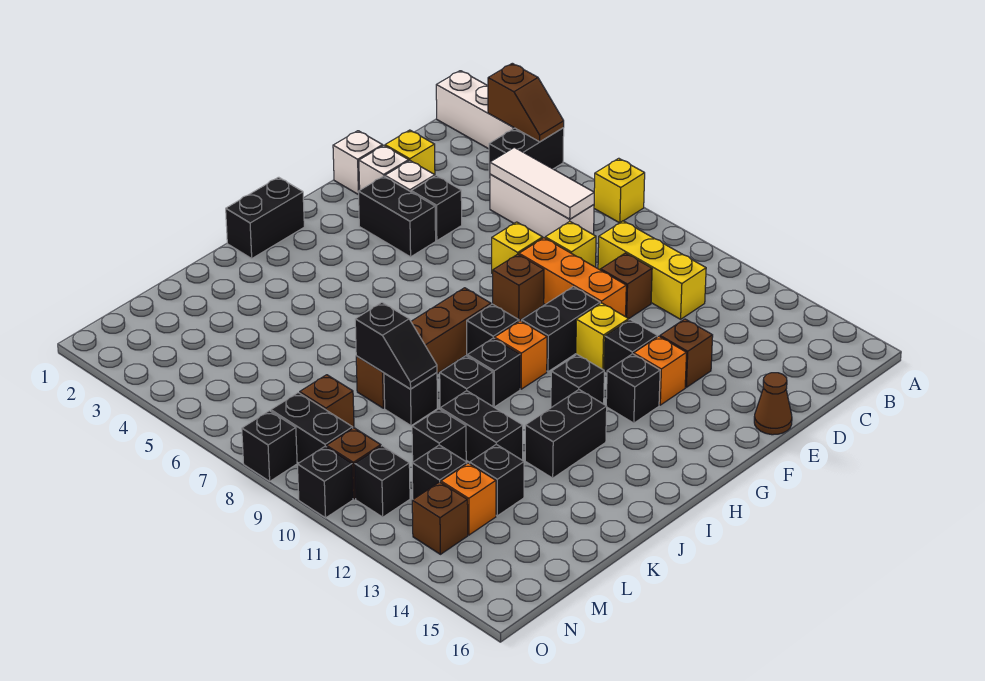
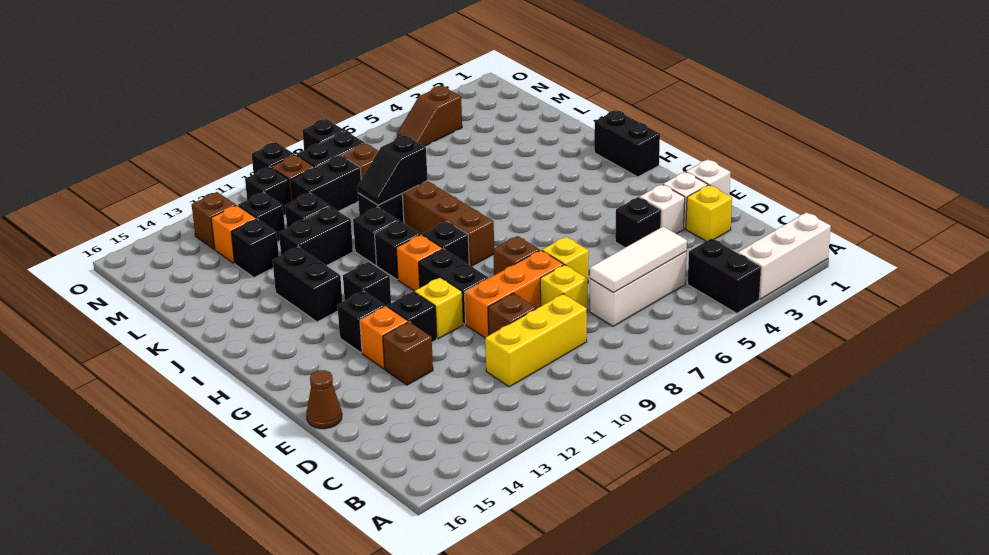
brown slope A3:A4 level 2 top 3 -> brown slope N4:N5 level 1 top 4
yellow brick A7 level 1 -> none
black brick F3:F4 level 1 -> black brick M9:M10 level 1

